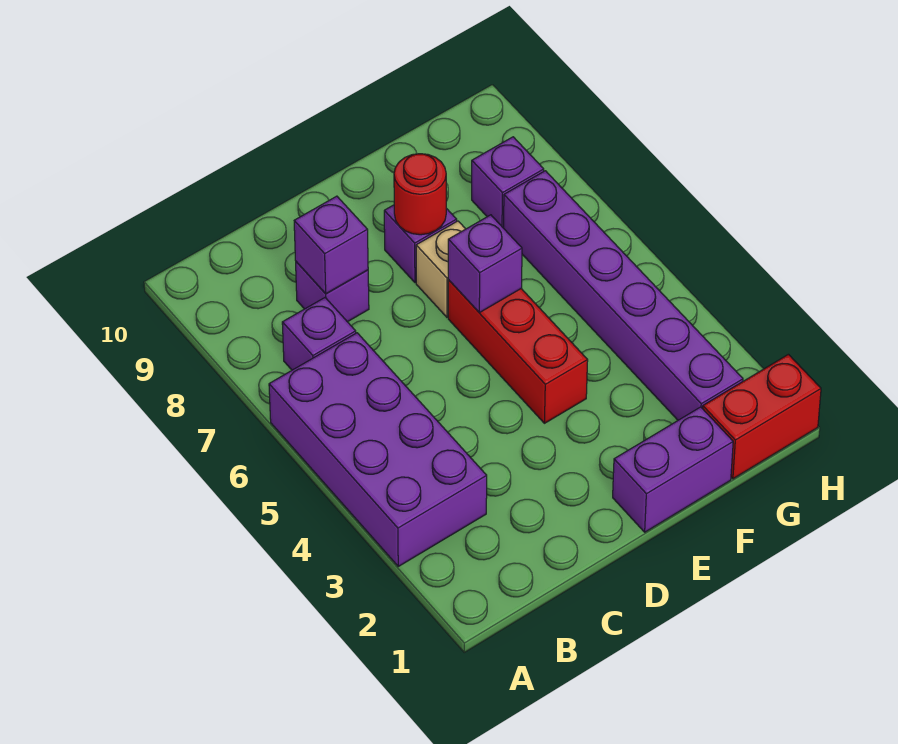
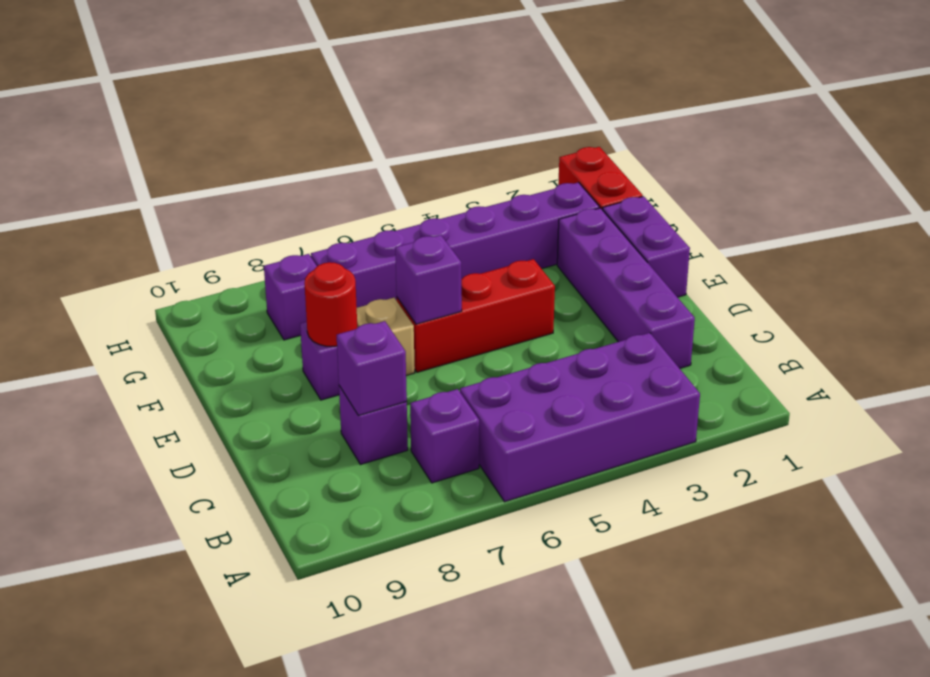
none -> purple brick C2:F2 level 1

